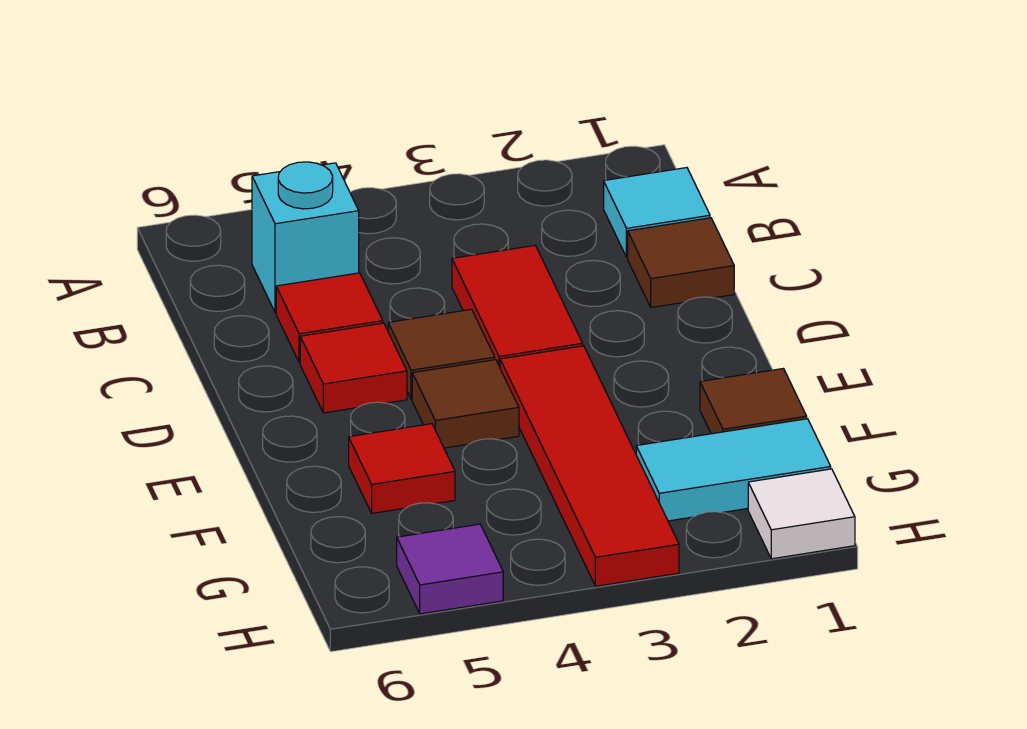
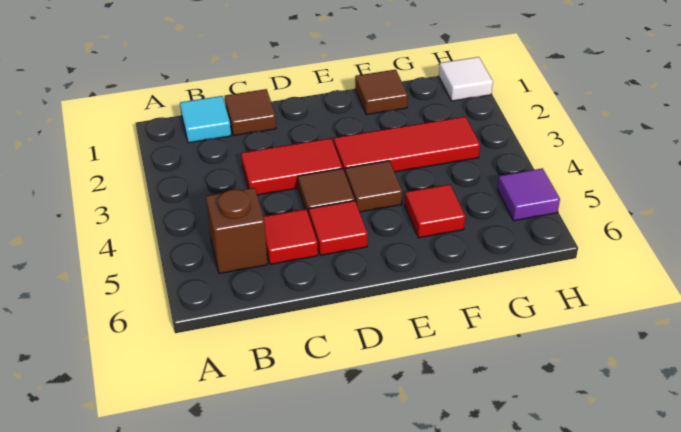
cyan brick B5 level 1 -> brown brick B5 level 1
red tile E3:H3 level 1 -> red tile E3:G3 level 1
cyan tile G1:G2 level 1 -> none

